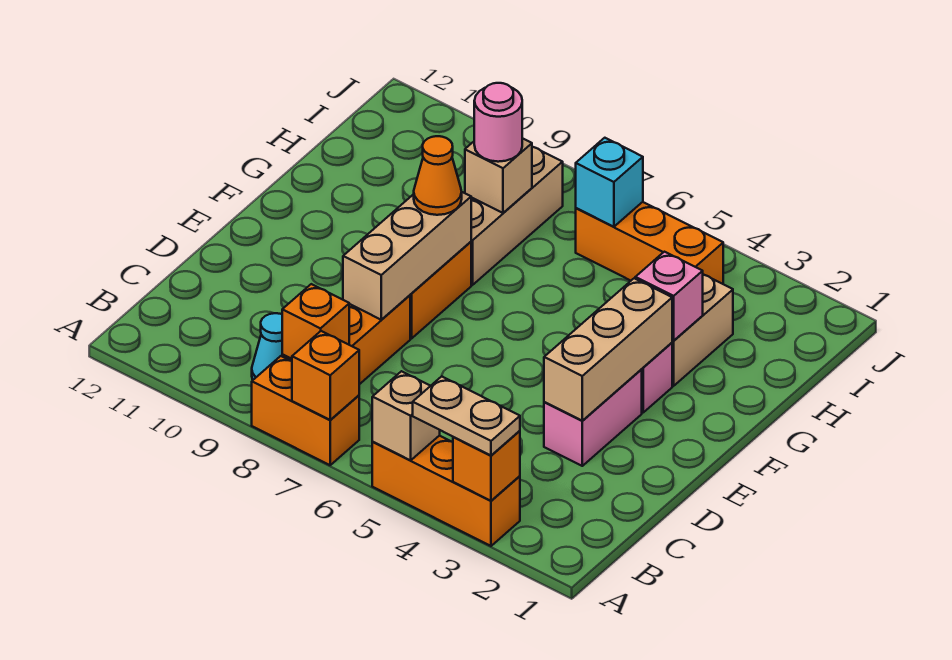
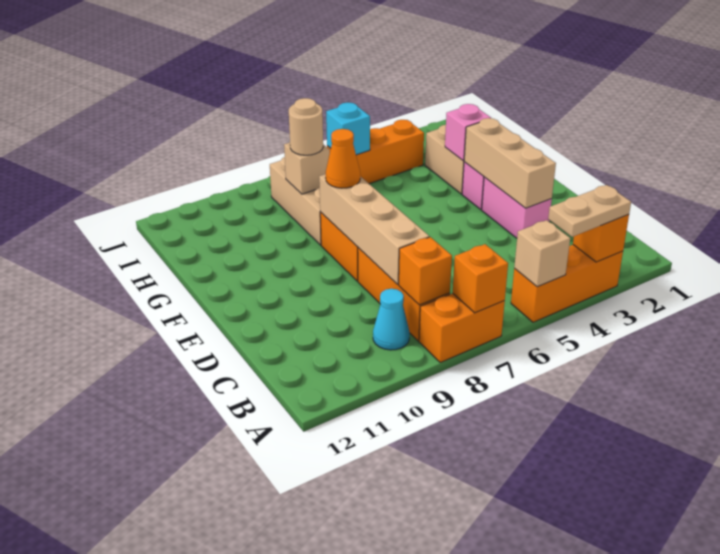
tan brick D8:F8 level 2 -> tan brick C8:F8 level 2
pink round brick H8 level 3 -> tan round brick H8 level 3

